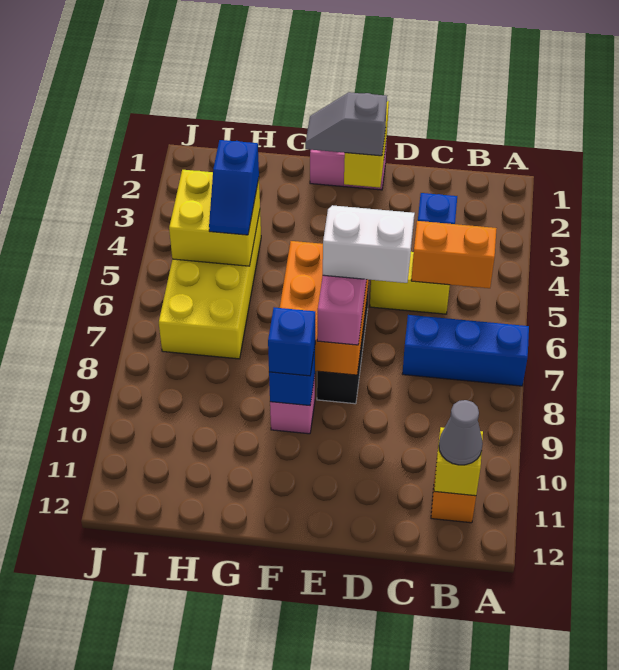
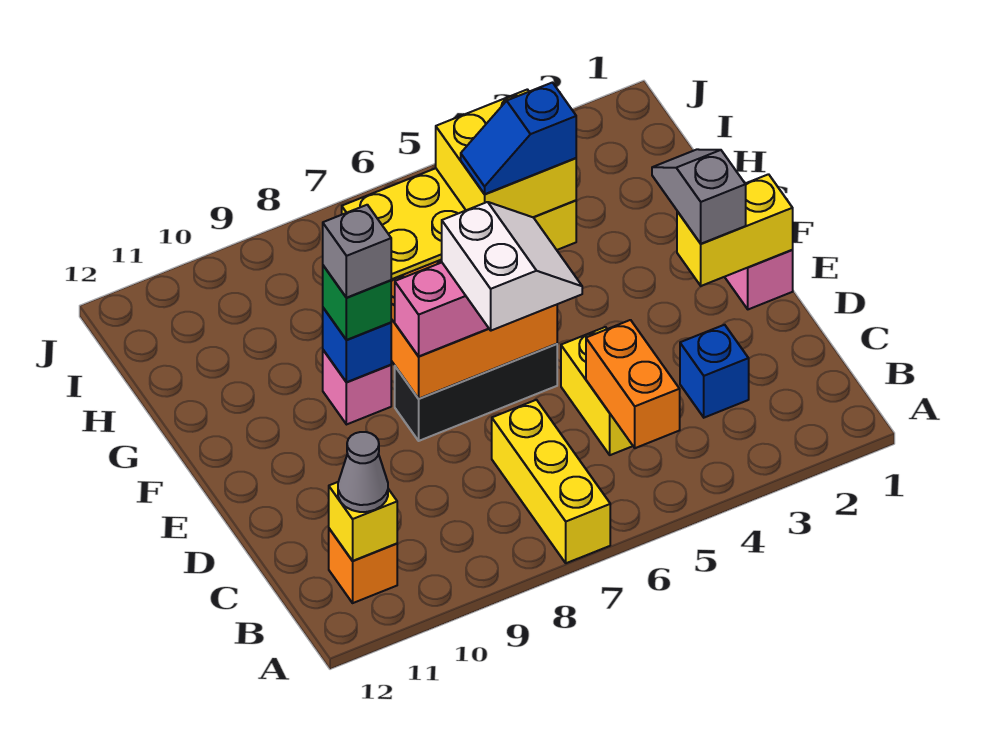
blue brick A7:C7 level 1 -> yellow brick A7:C7 level 1
blue brick F9 level 3 -> green brick F9 level 3
none -> grey brick F9 level 4

